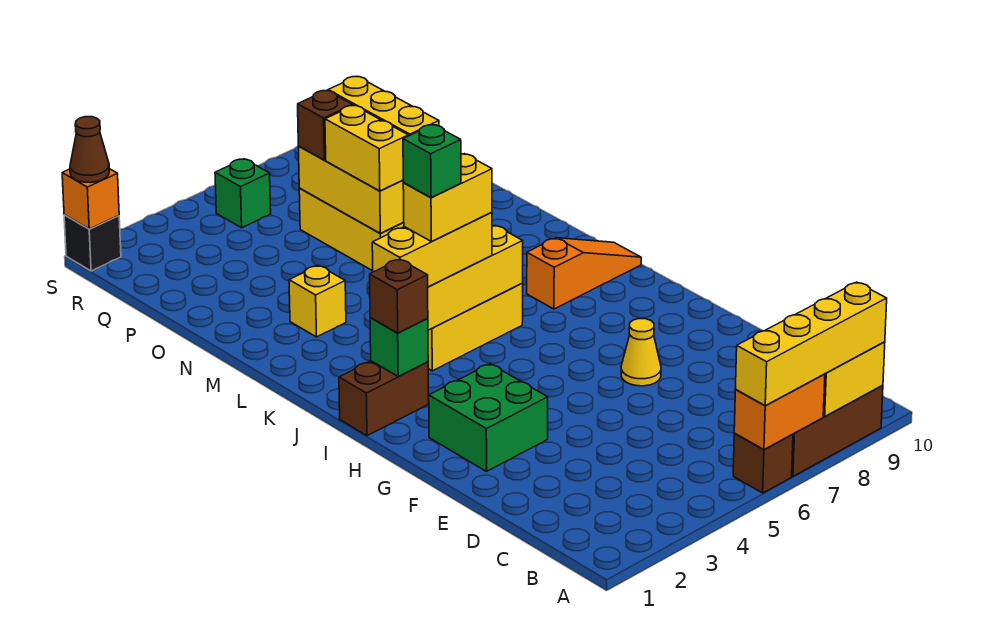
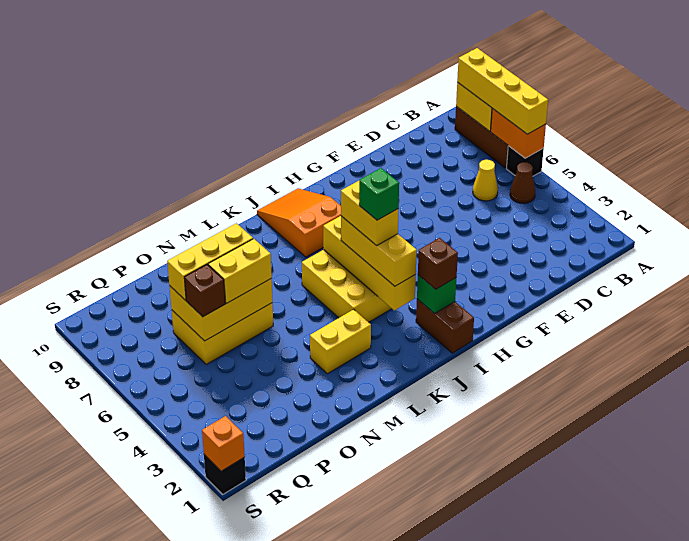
brown brick A6 level 1 -> black brick A6 level 1
green brick F2:G3 level 1 -> none
yellow cone F7 level 1 -> yellow cone C6 level 1
orange slope J8:J10 level 1 top 8 -> orange slope I8:J10 level 1 top 8
yellow brick M3 level 1 -> yellow brick L3:M3 level 1
green brick R5 level 1 -> none
brown cone S1 level 3 -> brown cone B5 level 1

